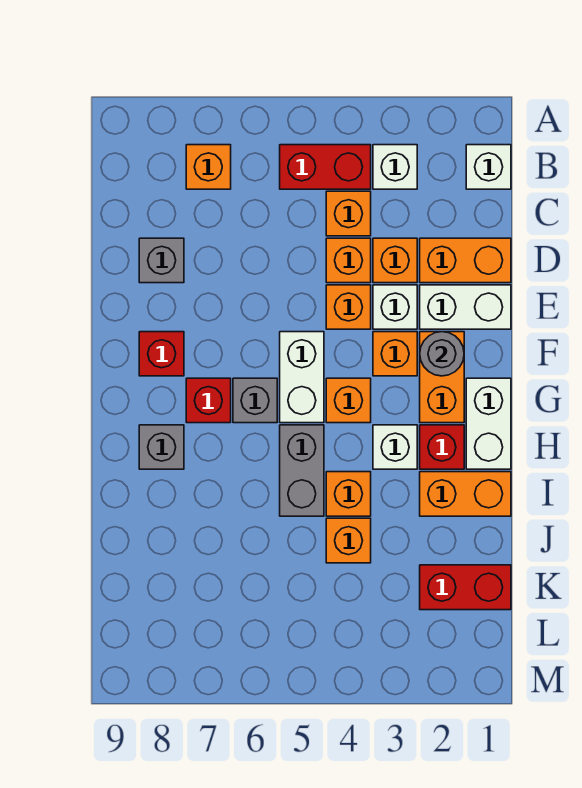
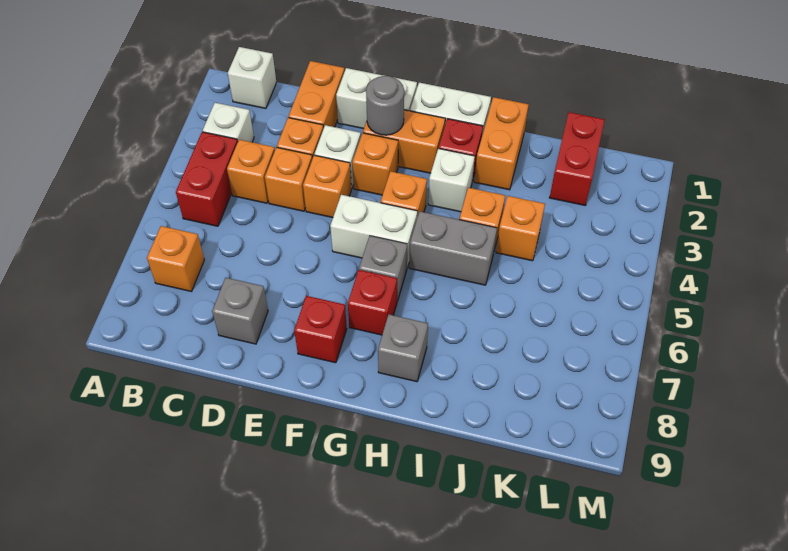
white brick E1:E2 level 1 -> white brick E1:F1 level 1

